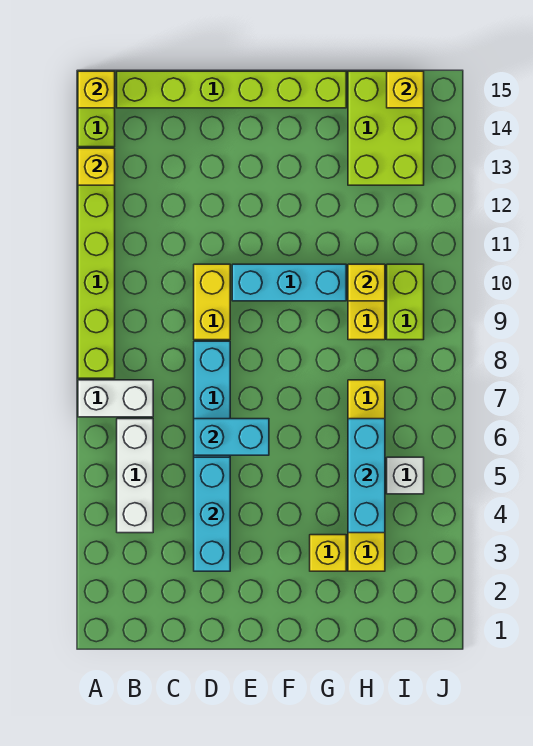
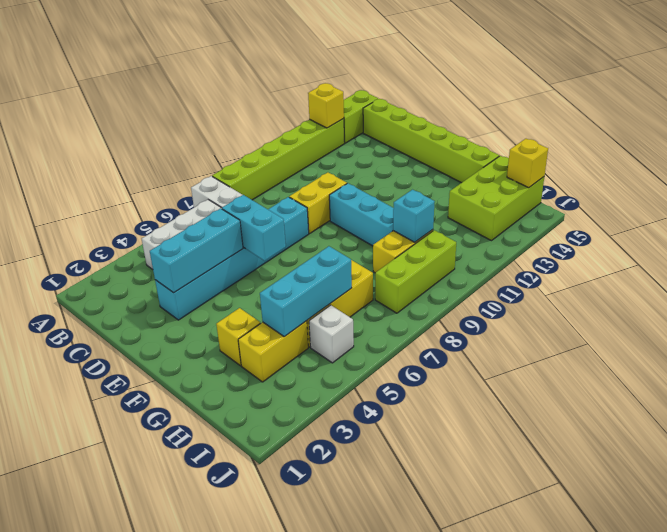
yellow brick A15 level 2 -> none
yellow brick H10 level 2 -> cyan brick H10 level 2
lime brick I9:I10 level 1 -> lime brick I8:I10 level 1

